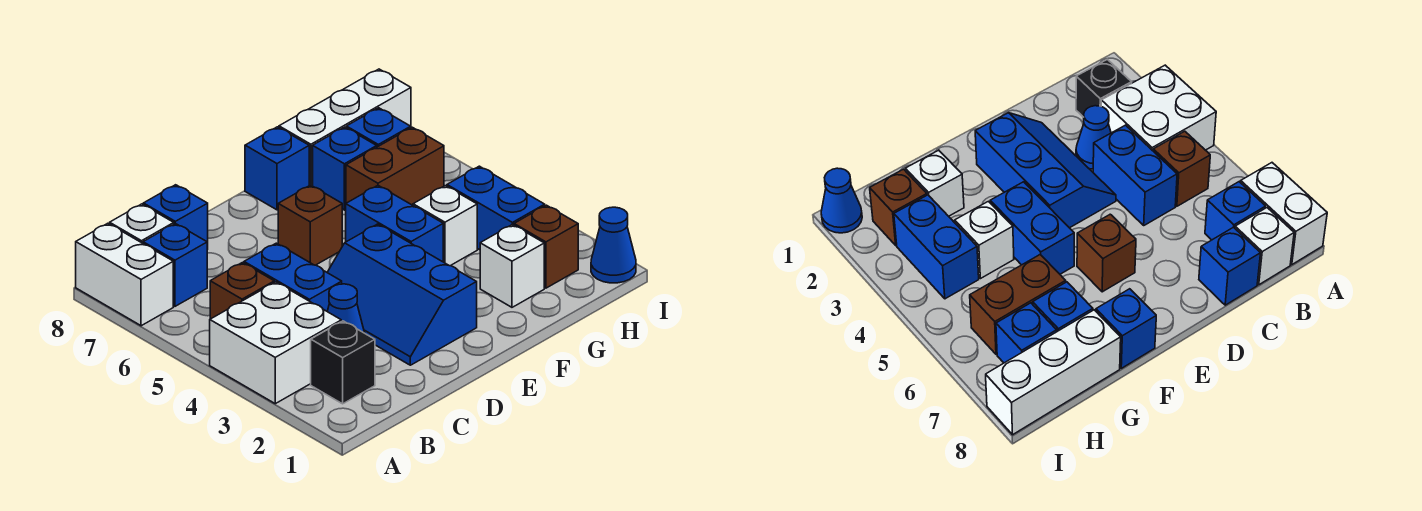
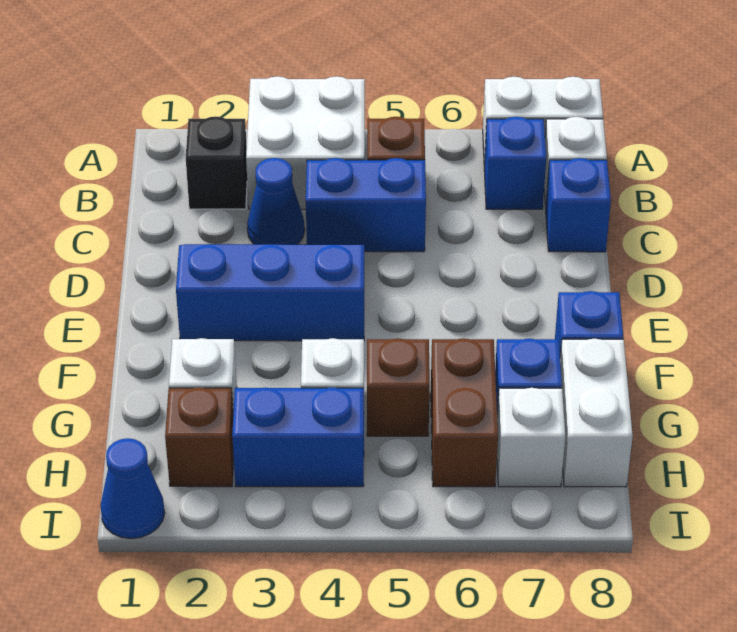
brown brick E6 level 1 -> brown brick G5 level 1
blue brick F4:F5 level 1 -> none
white brick G8:I8 level 1 -> white brick G8:H8 level 1
blue brick H7 level 1 -> white brick H7 level 1

